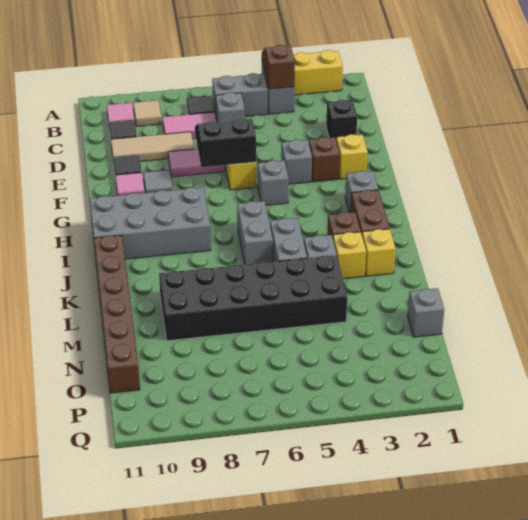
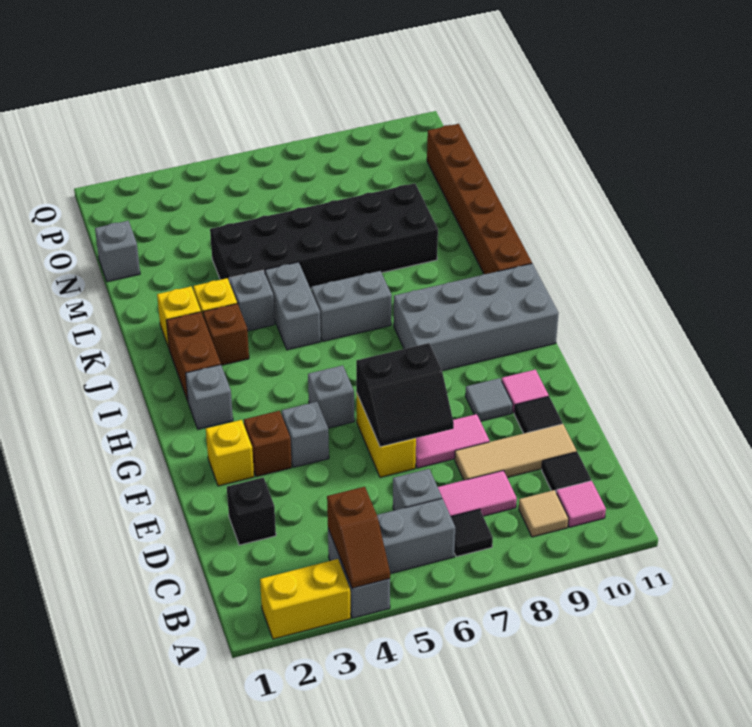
grey brick I6:J6 level 1 -> grey brick J6:J7 level 1

